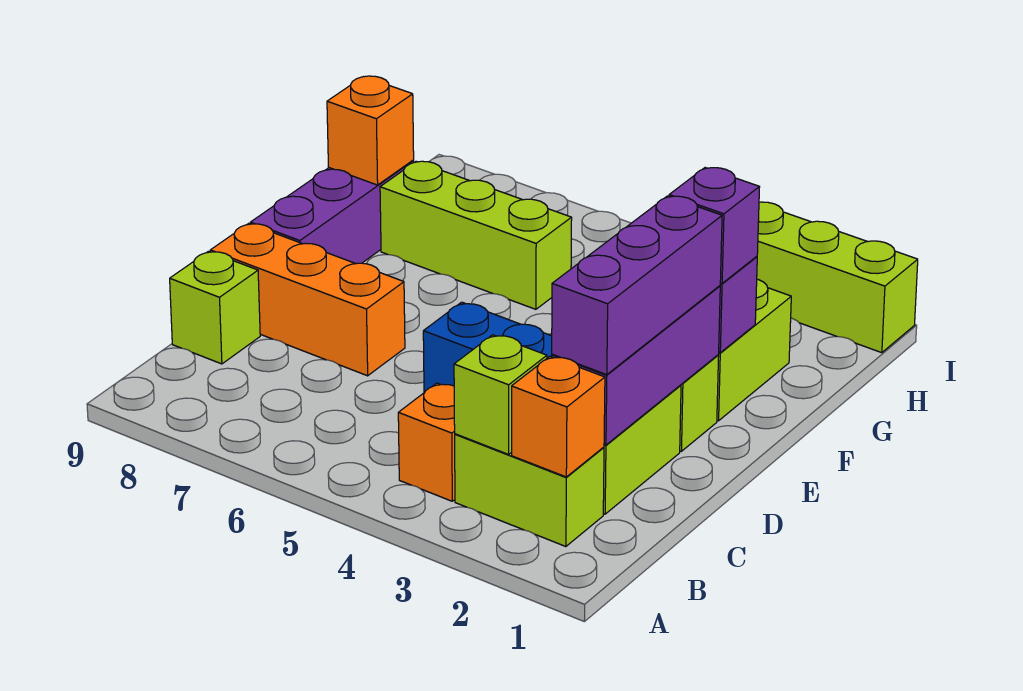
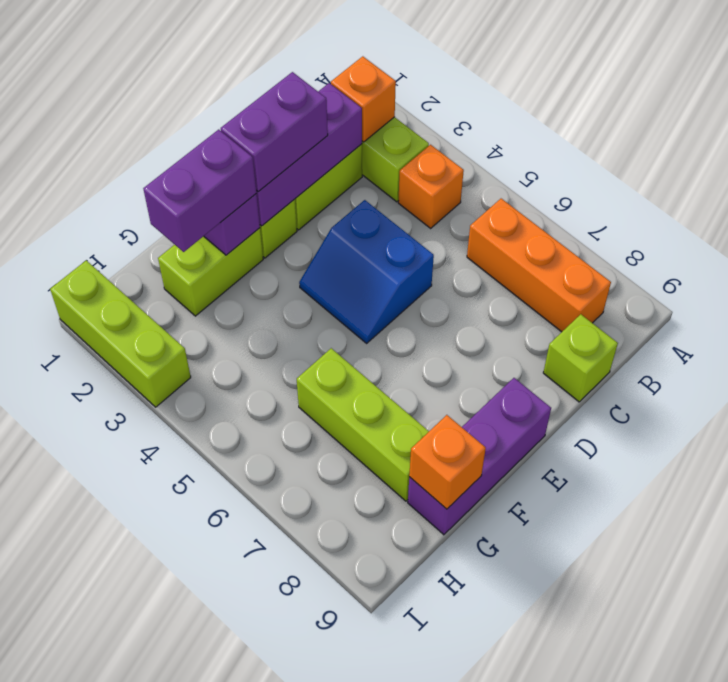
lime brick B3 level 2 -> none
purple brick C2:E2 level 3 -> purple brick D2:E2 level 3
orange brick D7:D9 level 1 -> orange brick B6:B8 level 1
purple brick F2 level 3 -> purple brick F2:G2 level 3

